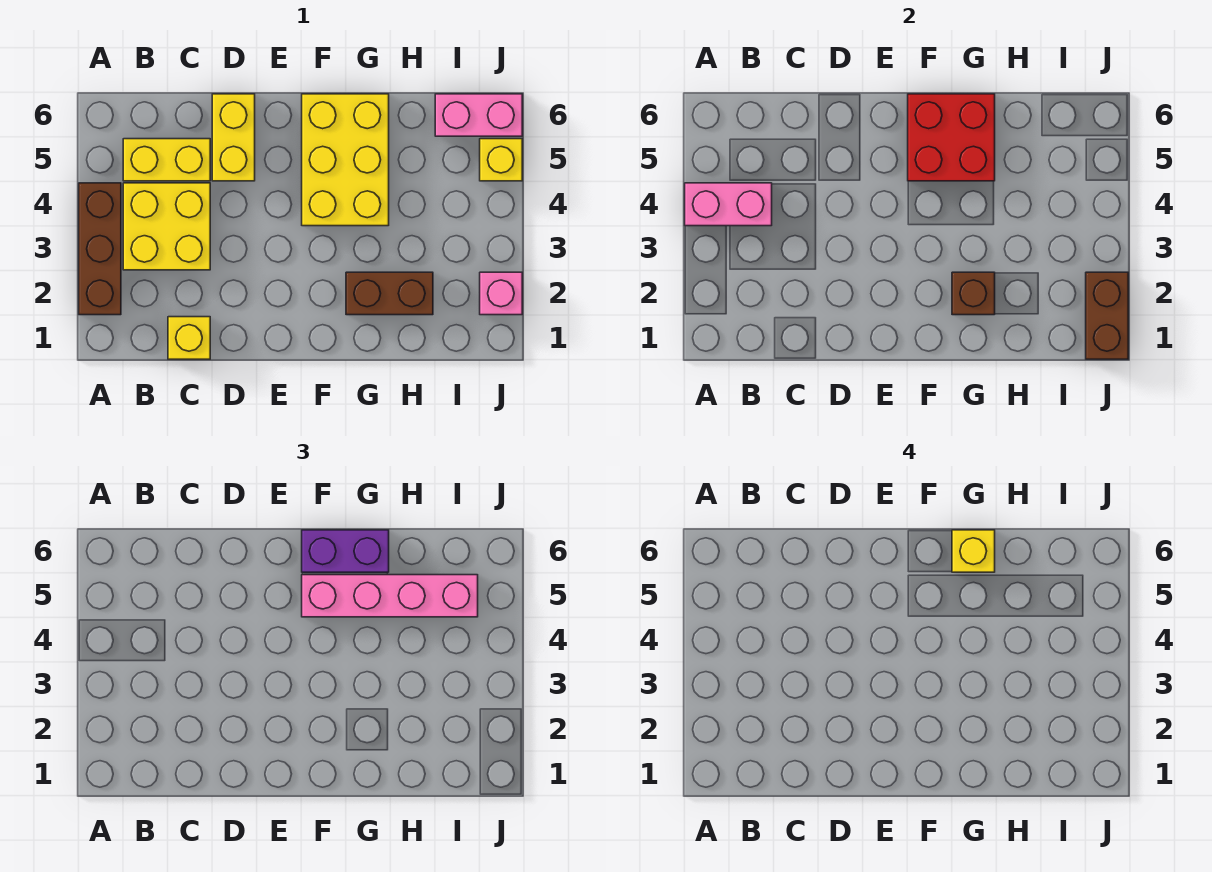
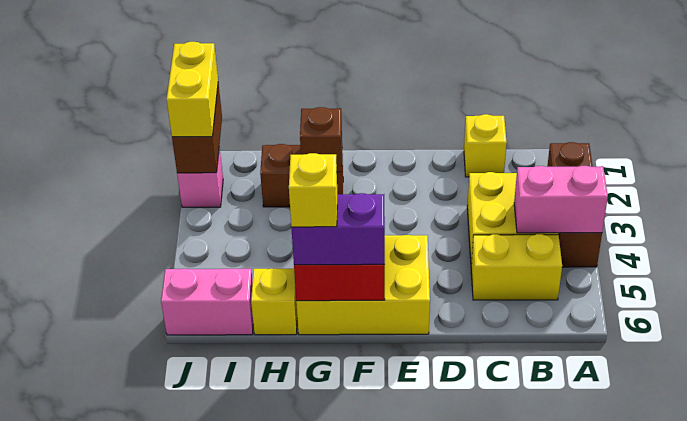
yellow brick D5:D6 level 1 -> yellow brick J1:J2 level 3
yellow brick F4:G6 level 1 -> yellow brick E5:G6 level 1
pink brick F5:I5 level 3 -> none
yellow brick J5 level 1 -> yellow brick H6 level 1

